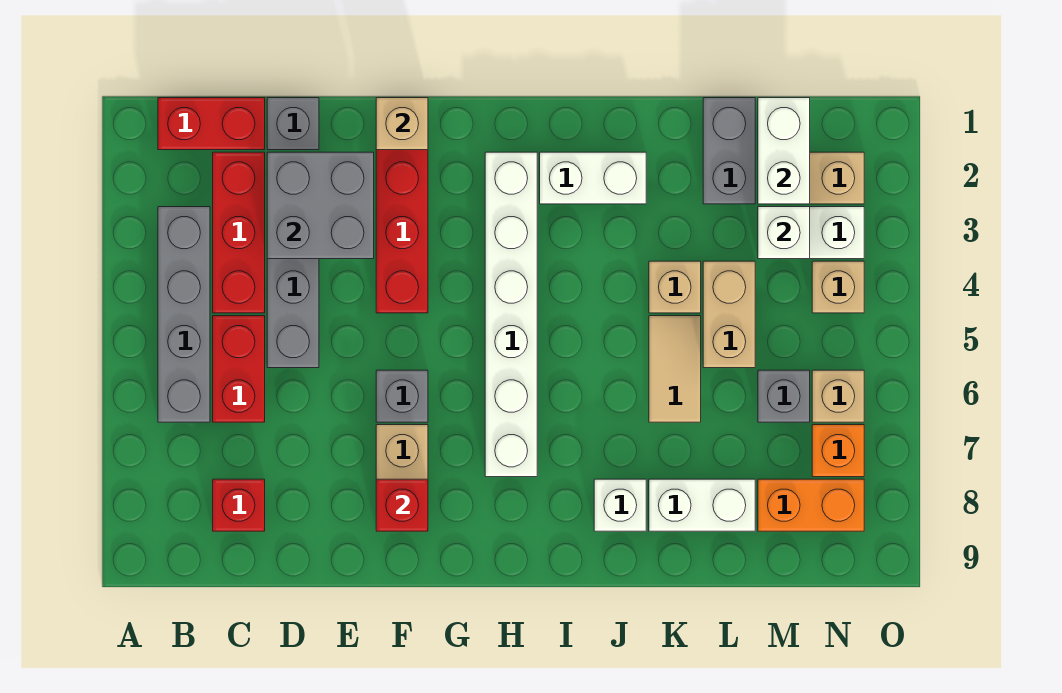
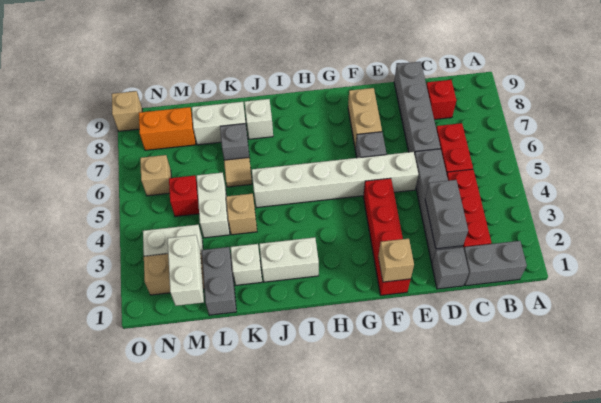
red brick B1:C1 level 1 -> grey brick B1:C1 level 1
grey brick B3:B6 level 1 -> grey brick D6:D9 level 1
grey brick D2:E3 level 2 -> grey brick D2:D3 level 2
red brick F8 level 2 -> red brick M5 level 1
white brick H2:H7 level 1 -> white brick E5:J5 level 1
tan tile K5:K6 level 1 -> tan tile K6 level 1
tan brick L4:L5 level 1 -> white brick L4:L5 level 1
white brick M3 level 2 -> white brick K2 level 1
grey brick M6 level 1 -> grey brick K7 level 1
tan brick N4 level 1 -> tan brick O9 level 1
orange brick N7 level 1 -> none

